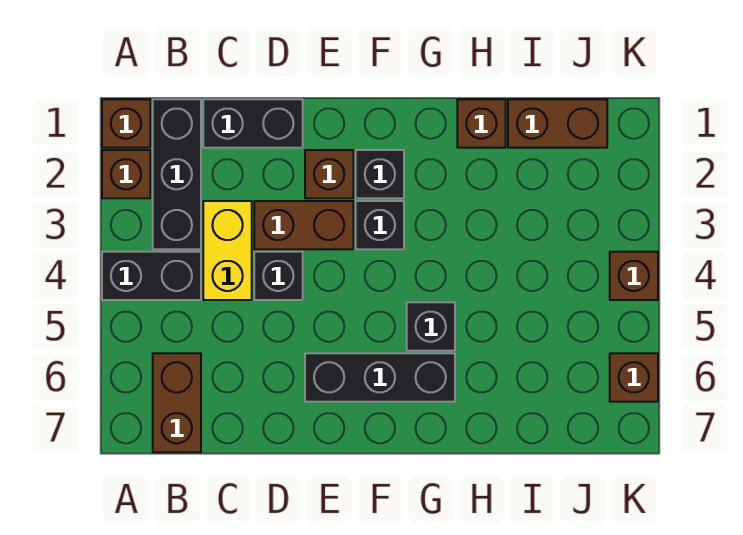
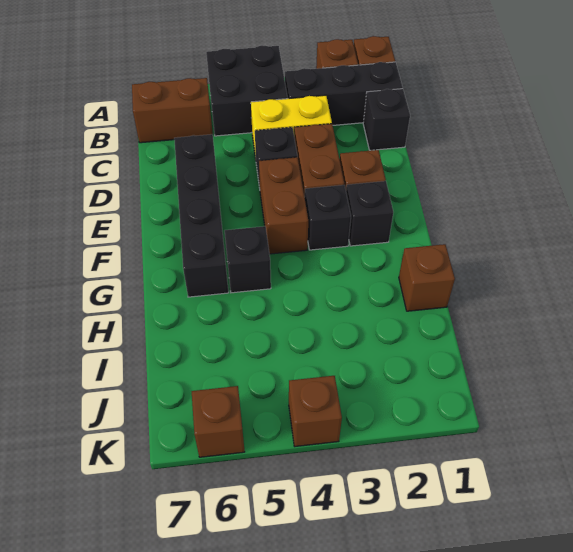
black brick A4:B4 level 1 -> black brick A4:B5 level 1
black brick C1:D1 level 1 -> black brick C1 level 1
black brick E6:G6 level 1 -> black brick D6:G6 level 1
brown brick I1:J1 level 1 -> brown brick E4:F4 level 1

